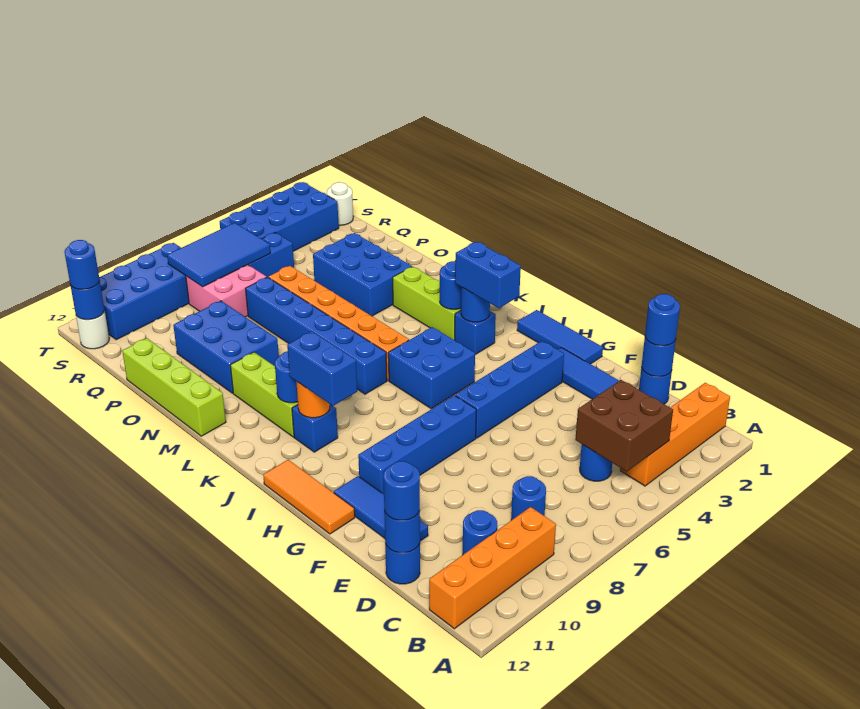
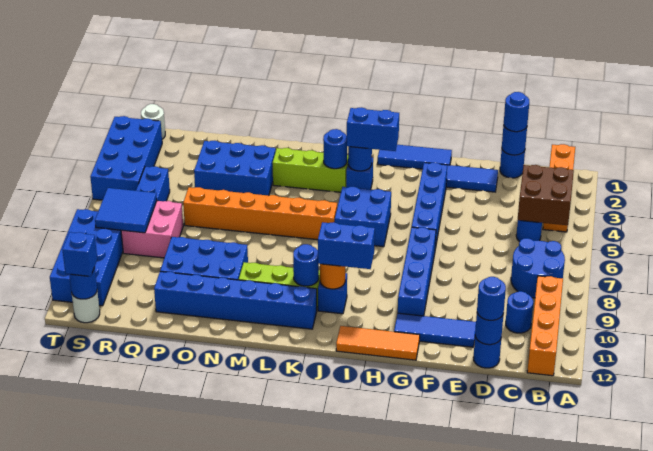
blue round brick C8 level 1 -> blue round brick B7:C8 level 1
blue brick K7:P7 level 1 -> blue brick K11:P11 level 1
lime brick M12:P12 level 1 -> none
blue tile R6:S8 level 2 -> blue tile R7:S8 level 2
blue round brick S12 level 3 -> blue brick S12 level 3

